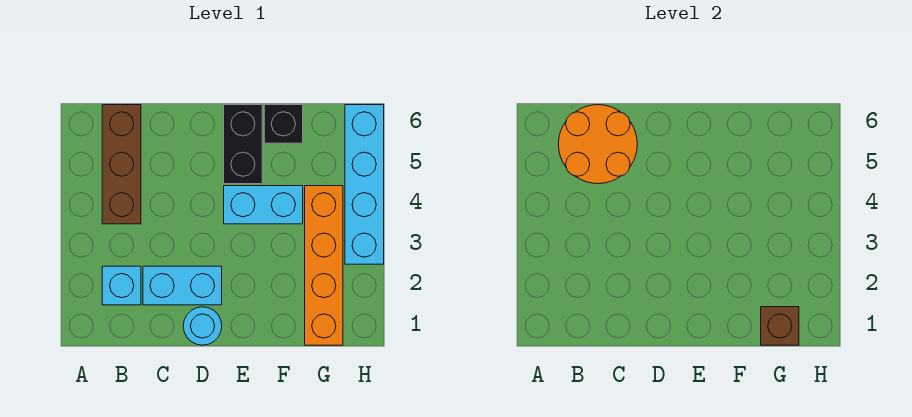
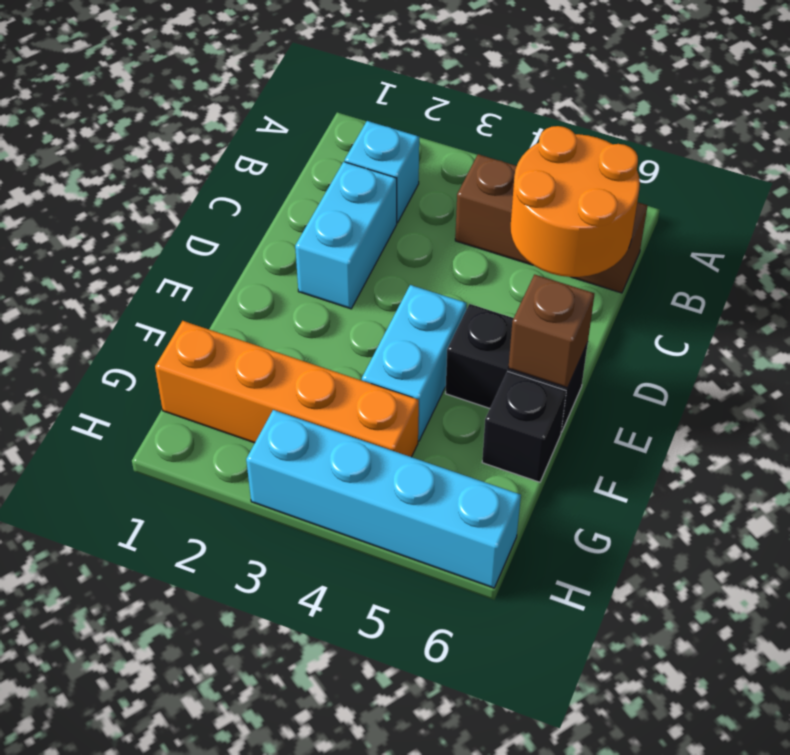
cyan round brick D1 level 1 -> none
brown brick G1 level 2 -> brown brick E6 level 2

